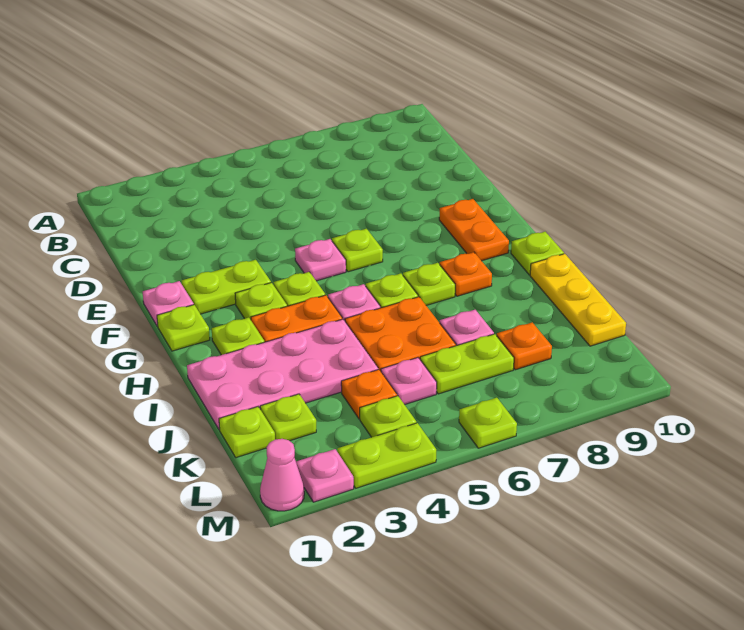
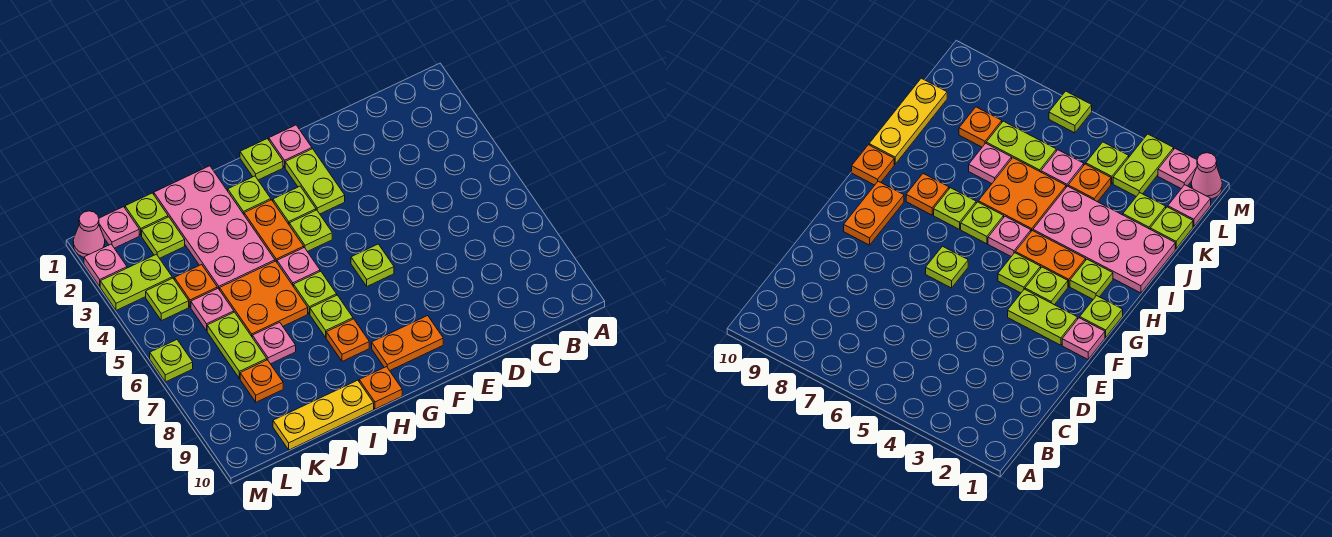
pink plate F5 level 1 -> pink plate L1 level 1
lime plate H10 level 1 -> orange plate H10 level 1
lime plate M3:M4 level 1 -> lime plate L3:M3 level 1

